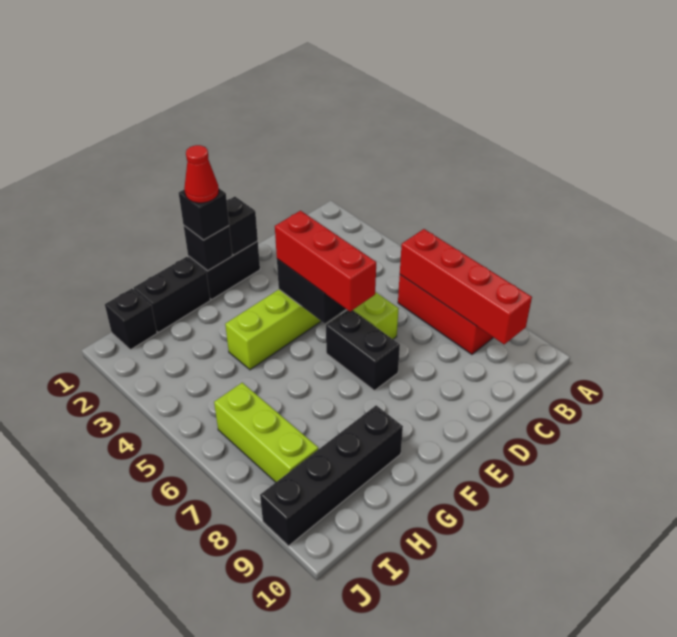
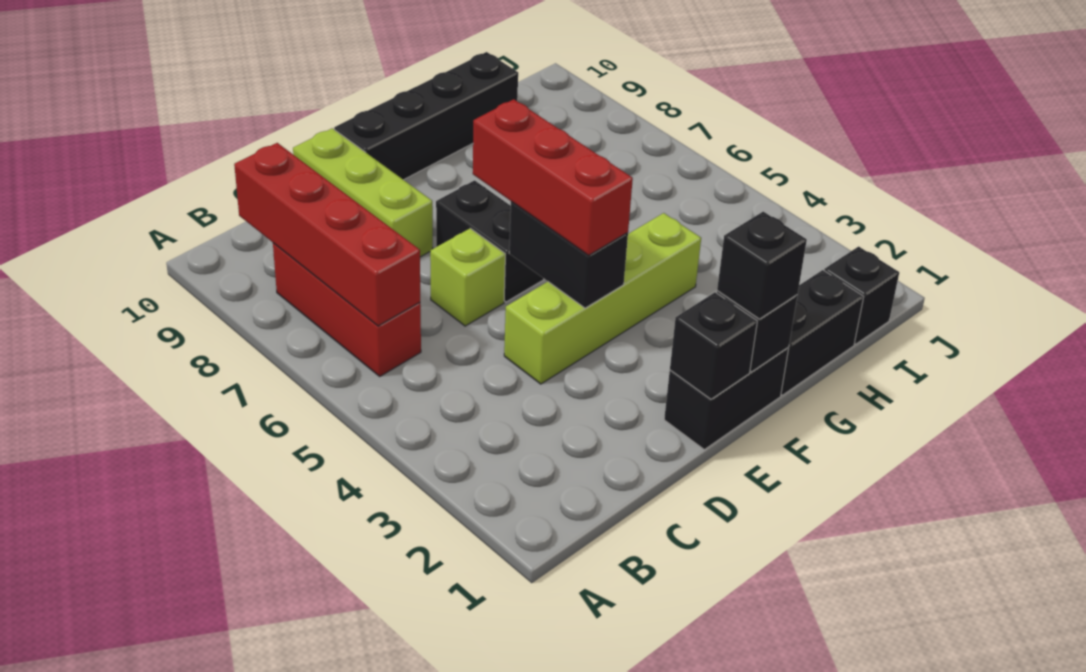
red cone F1 level 4 -> none
black brick G9:J9 level 1 -> black brick E10:H10 level 1
lime brick I6:I8 level 1 -> lime brick D8:D10 level 1

